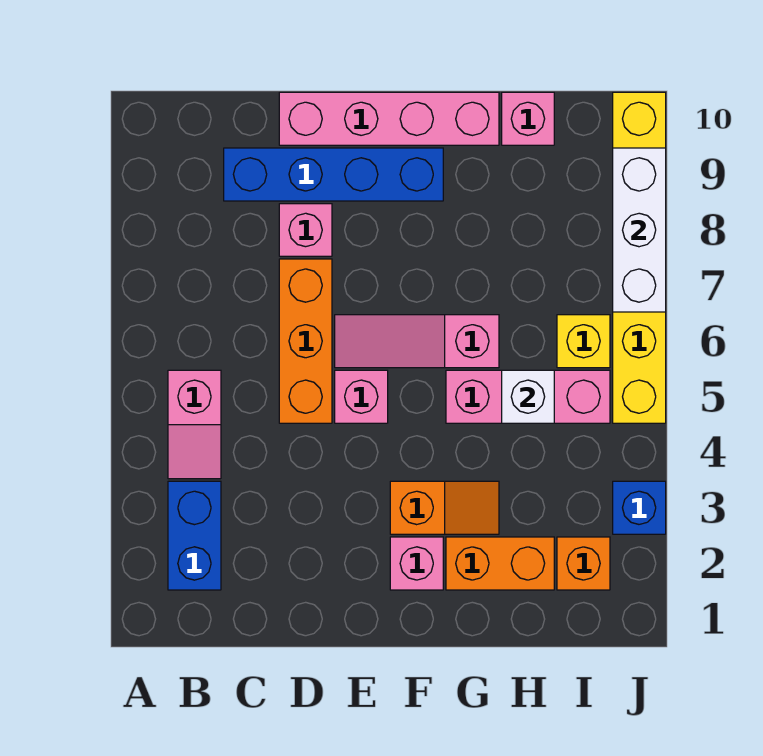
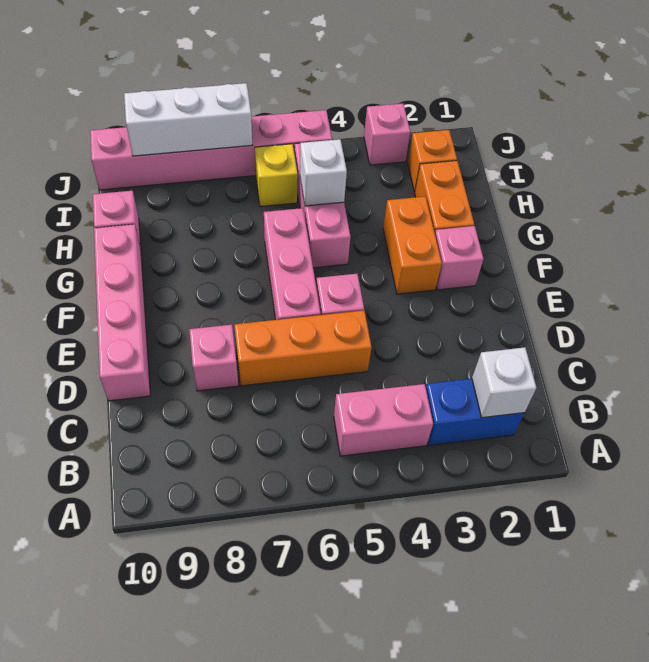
none -> white brick B2 level 2
pink slope B4:B5 level 1 top 5 -> pink brick B4:B5 level 1
blue brick C9:F9 level 1 -> none
pink slope E6:G6 level 1 top G -> pink brick E6:G6 level 1
orange slope F3:G3 level 1 top F -> orange brick F3:G3 level 1
blue brick J3 level 1 -> pink brick J3 level 1
yellow brick J5:J10 level 1 -> pink brick J5:J10 level 1

